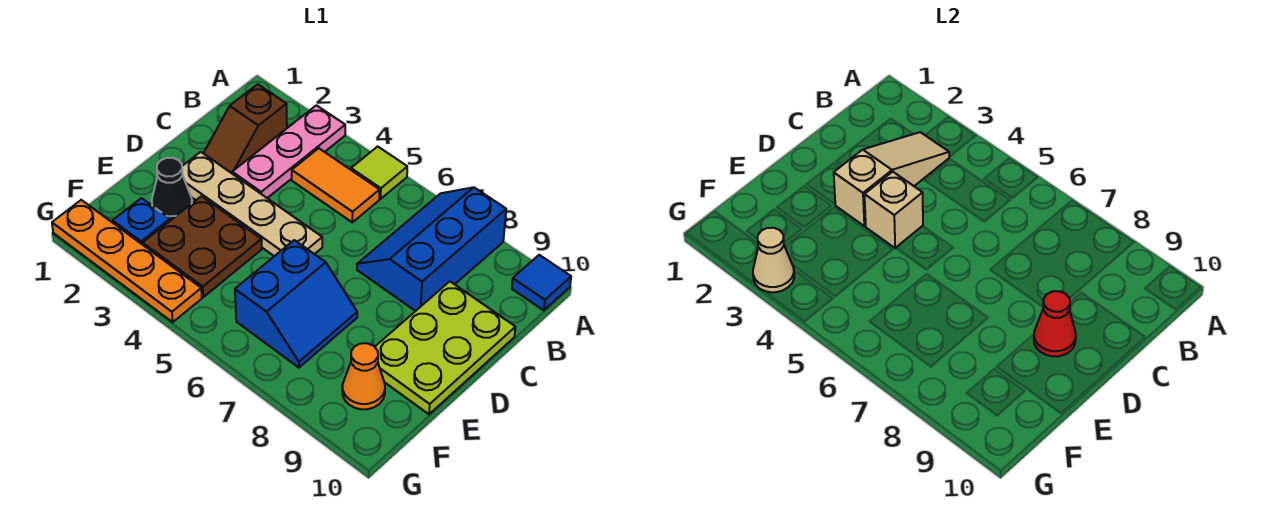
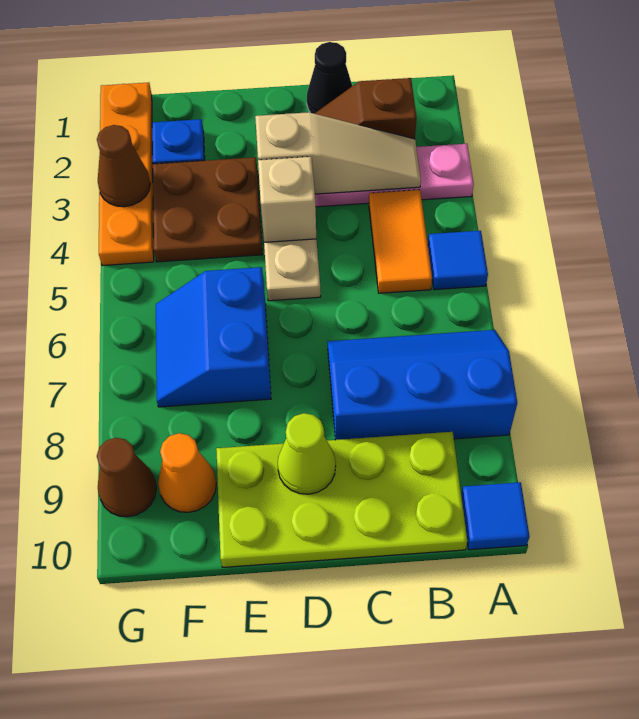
lime tile A5 level 1 -> blue tile A5 level 1
lime plate C9:E10 level 1 -> lime plate B9:E10 level 1
red cone D9 level 2 -> lime cone D9 level 2
black cone E2 level 1 -> black cone C1 level 1
blue slope E6:F7 level 1 top 6 -> blue slope E6:F7 level 1 top E
tan cone G3 level 2 -> brown cone G3 level 2
none -> brown cone G9 level 1

